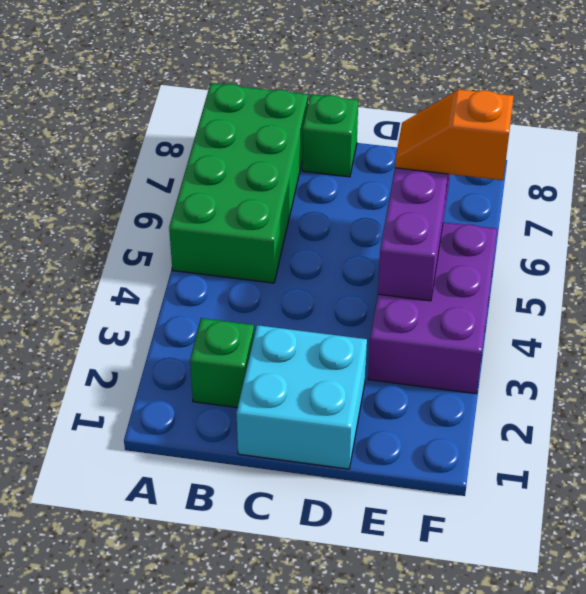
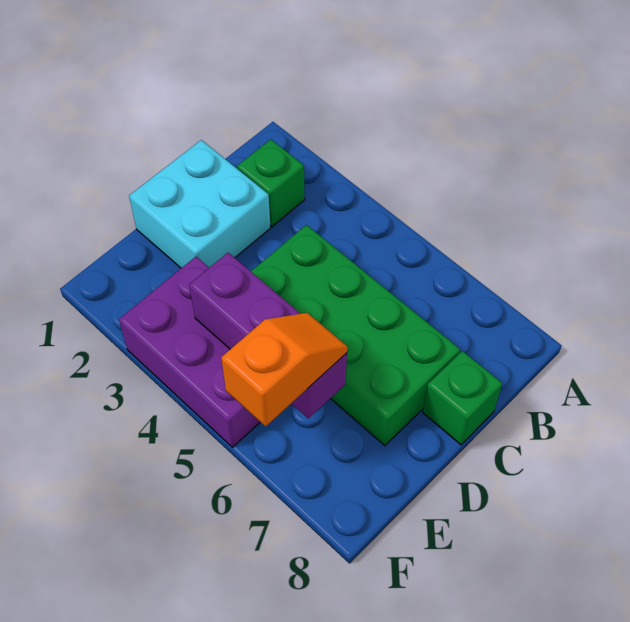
green brick A5:B8 level 1 -> green brick C4:D7 level 1

